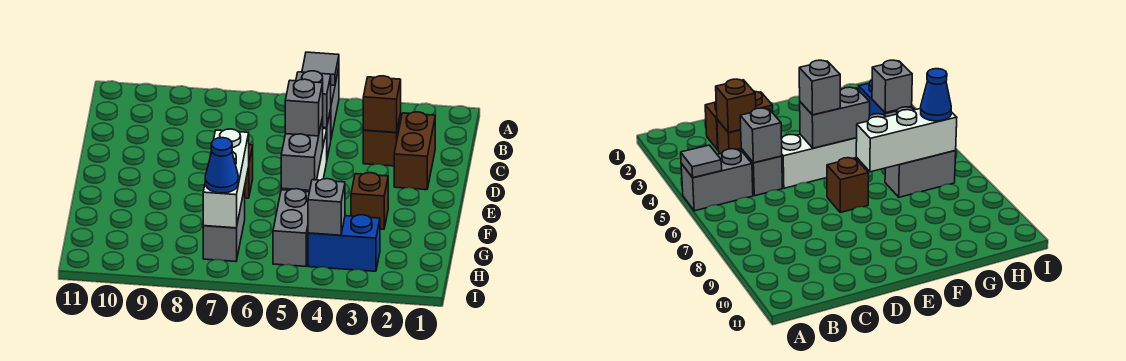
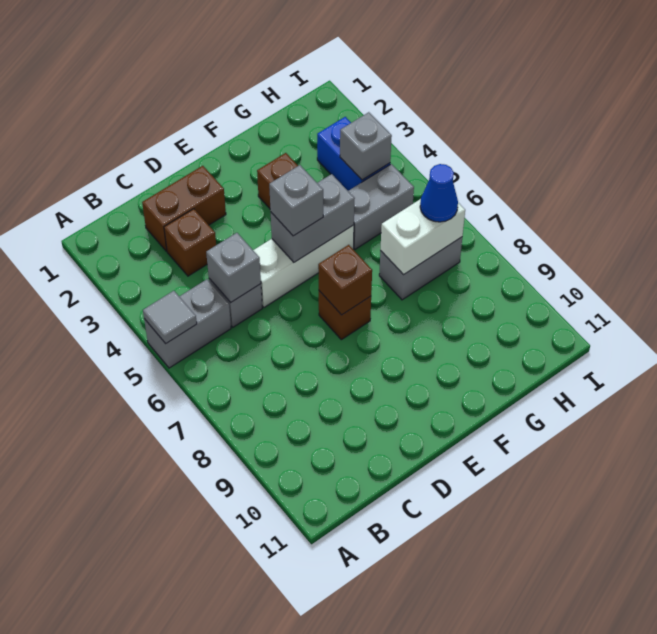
brown brick C3 level 2 -> brown brick E7 level 2
white brick F7:H7 level 2 -> white brick G7:H7 level 2

